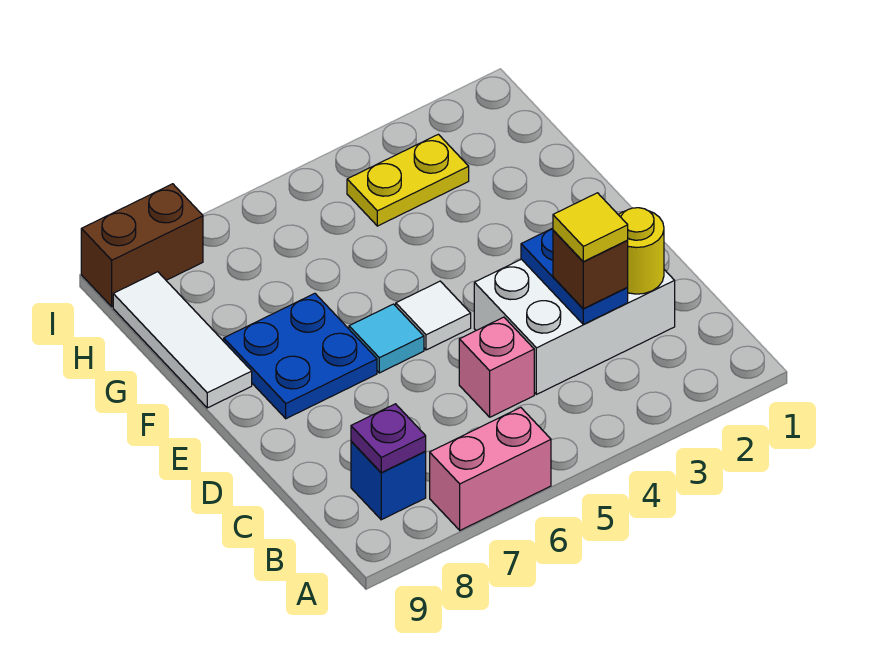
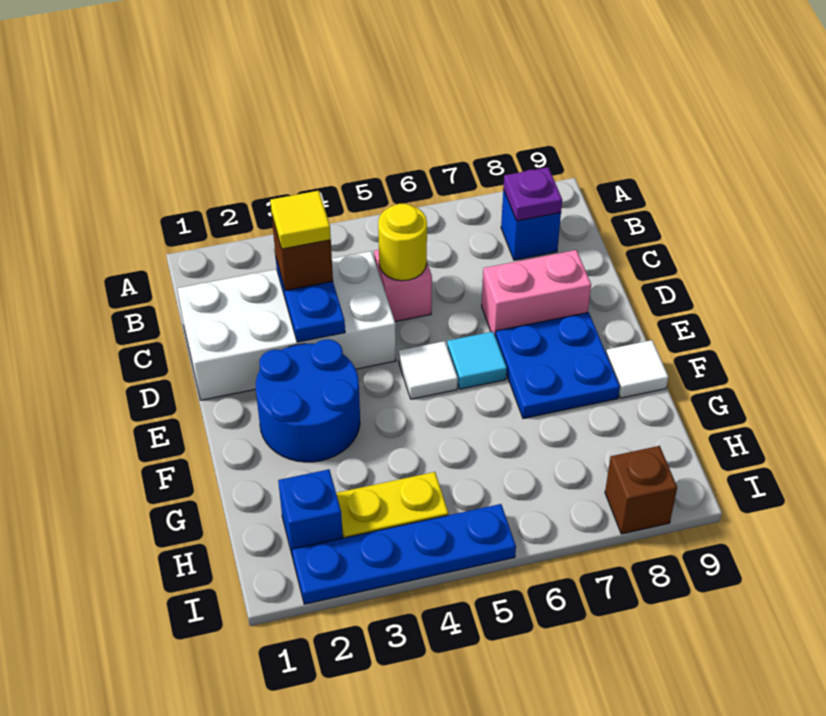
pink brick A6:A7 level 1 -> pink brick D7:D8 level 1
white brick C2:D4 level 1 -> white brick C1:D4 level 1
yellow round brick C2 level 2 -> yellow round brick C5 level 2
none -> blue round brick E2:F3 level 1
white tile F9:H9 level 1 -> white tile F9 level 1
none -> blue brick H2 level 1
none -> blue plate I2:I5 level 1
brown brick I8:I9 level 1 -> brown brick I8 level 1

